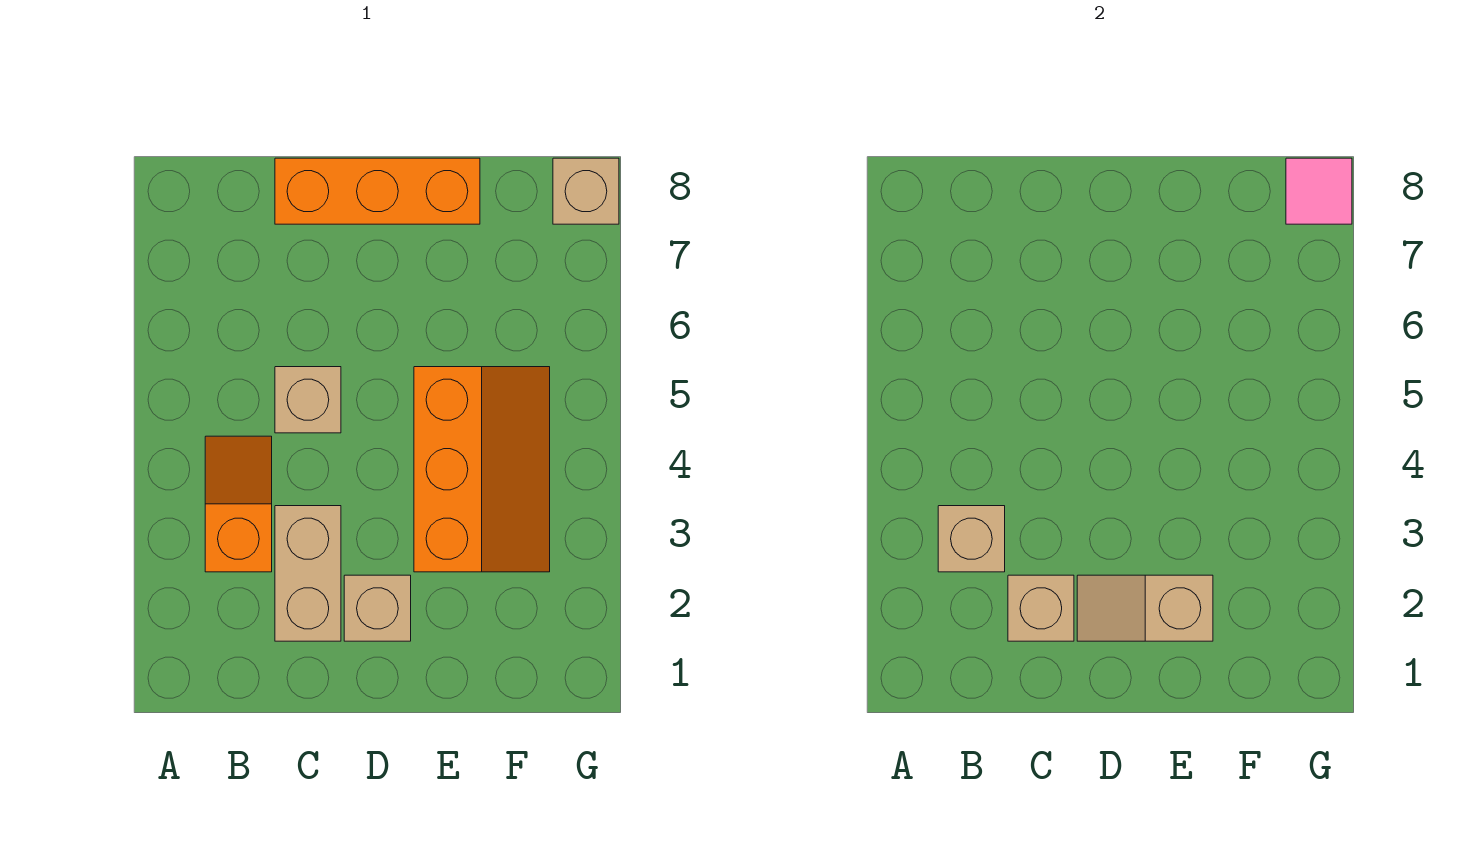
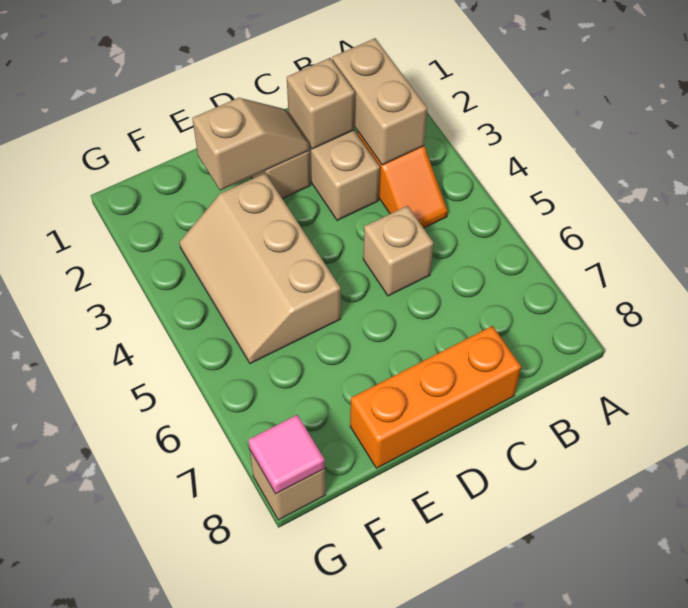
tan brick B3 level 2 -> tan brick B2:B3 level 2
orange slope E3:F5 level 1 top E -> tan slope E3:F5 level 1 top E

